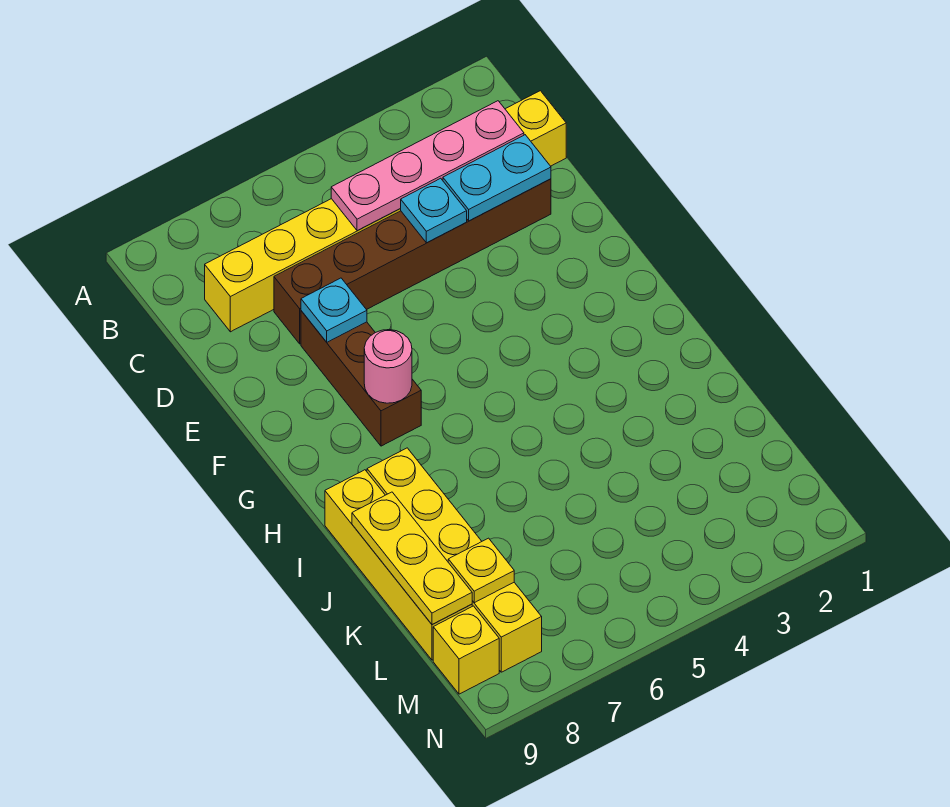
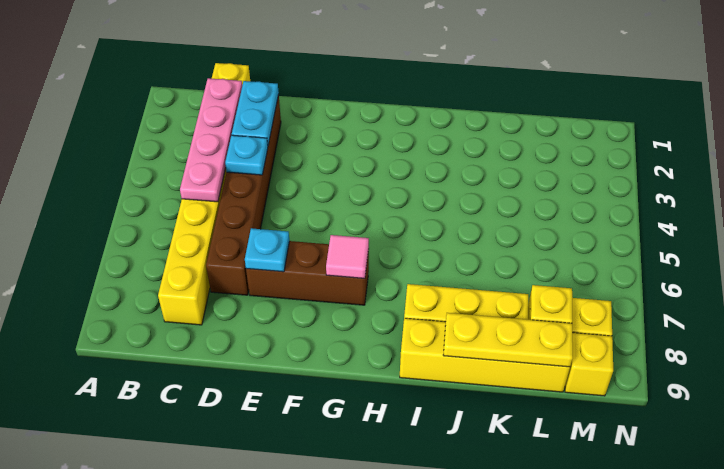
pink round brick G7 level 2 -> pink tile G7 level 2

